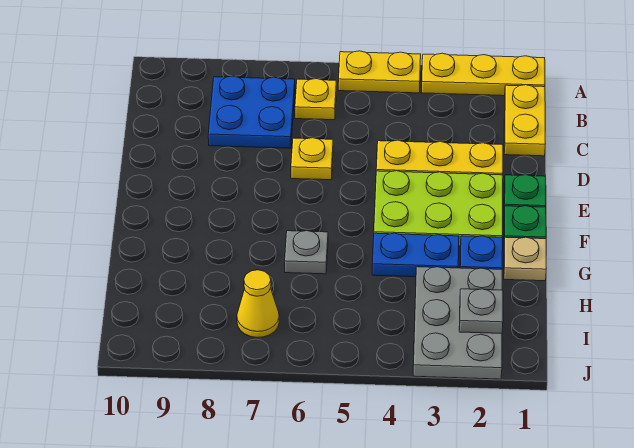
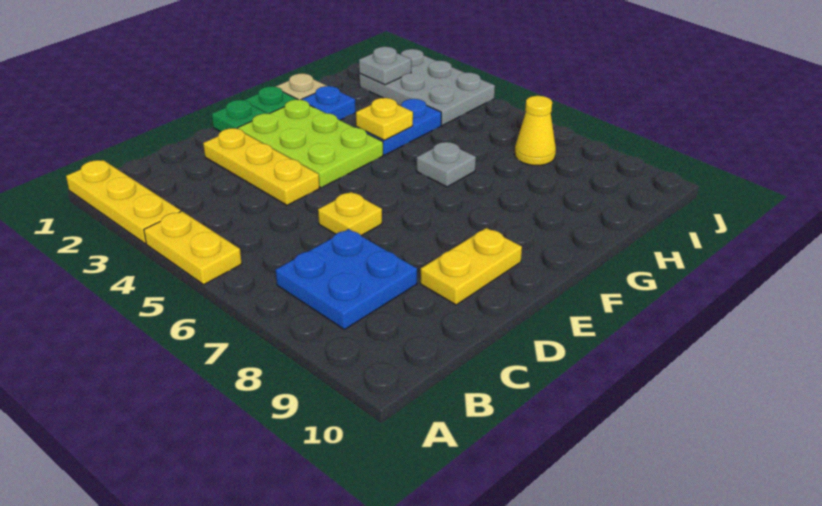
yellow plate B1:C1 level 1 -> yellow plate D9:E9 level 1
yellow plate B6 level 1 -> yellow plate G4 level 2
blue plate G3:G4 level 1 -> blue plate G4:H4 level 1
grey plate H2:J3 level 1 -> grey plate I2:J4 level 1

